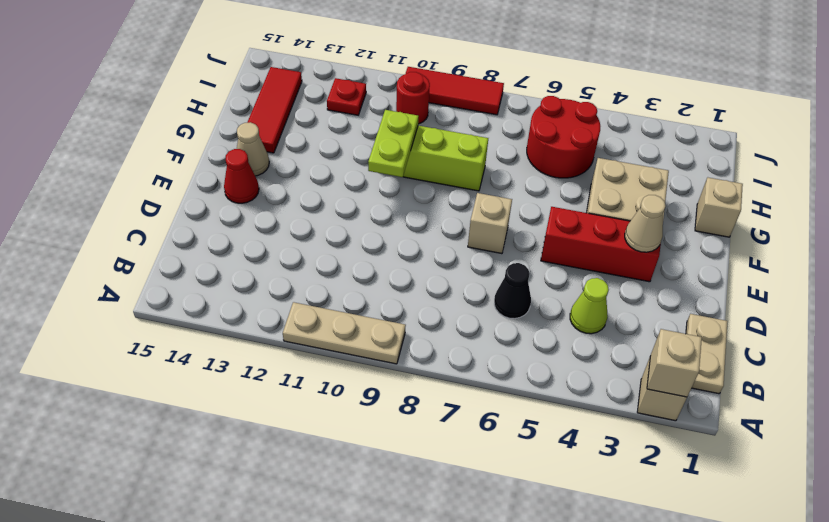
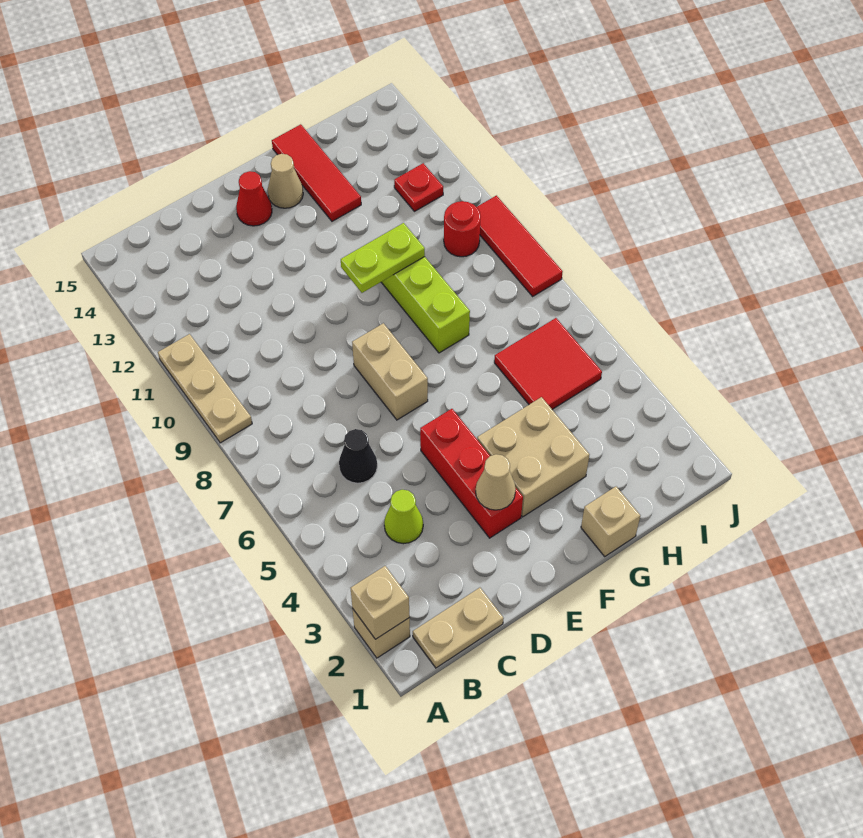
tan brick E7 level 1 -> tan brick E7:E8 level 1
red tile G14:I14 level 1 -> red tile G13:G15 level 1
red round brick H5:I6 level 1 -> red tile H5:I6 level 1

